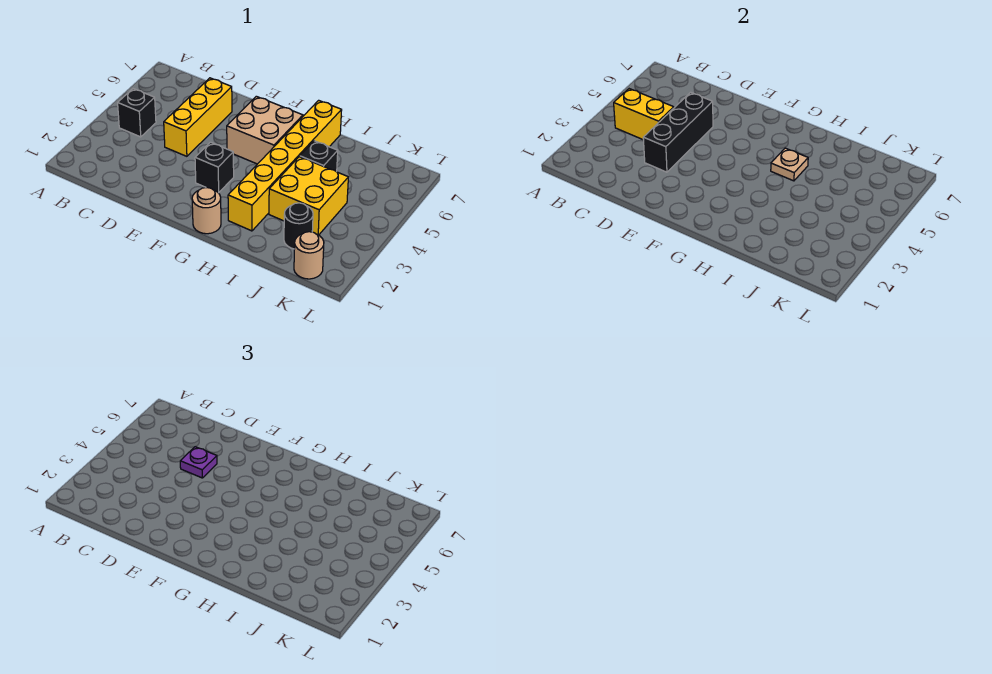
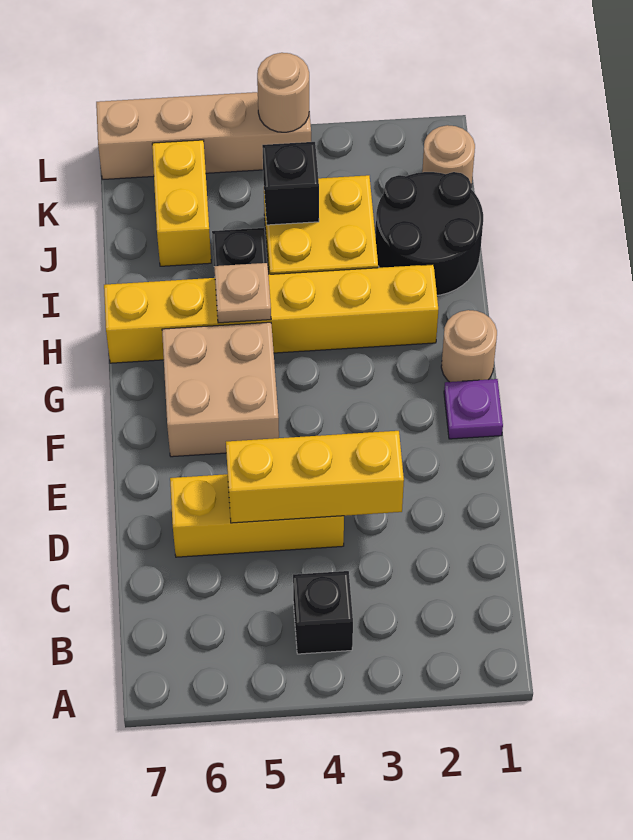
yellow brick B4:C4 level 2 -> yellow brick J6:K6 level 1
black brick D3:D5 level 2 -> yellow brick D3:D5 level 2
purple plate D5 level 3 -> purple plate F1 level 1
black brick F3 level 1 -> black brick J4 level 2
black round brick J2 level 1 -> black round brick I1:J2 level 1
none -> tan brick L4:L7 level 1
none -> tan round brick L4 level 2

